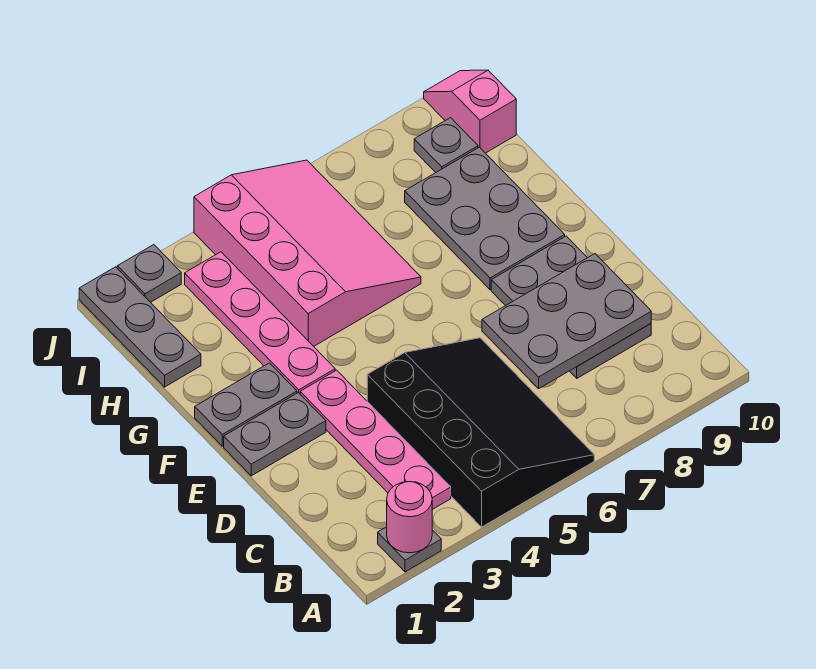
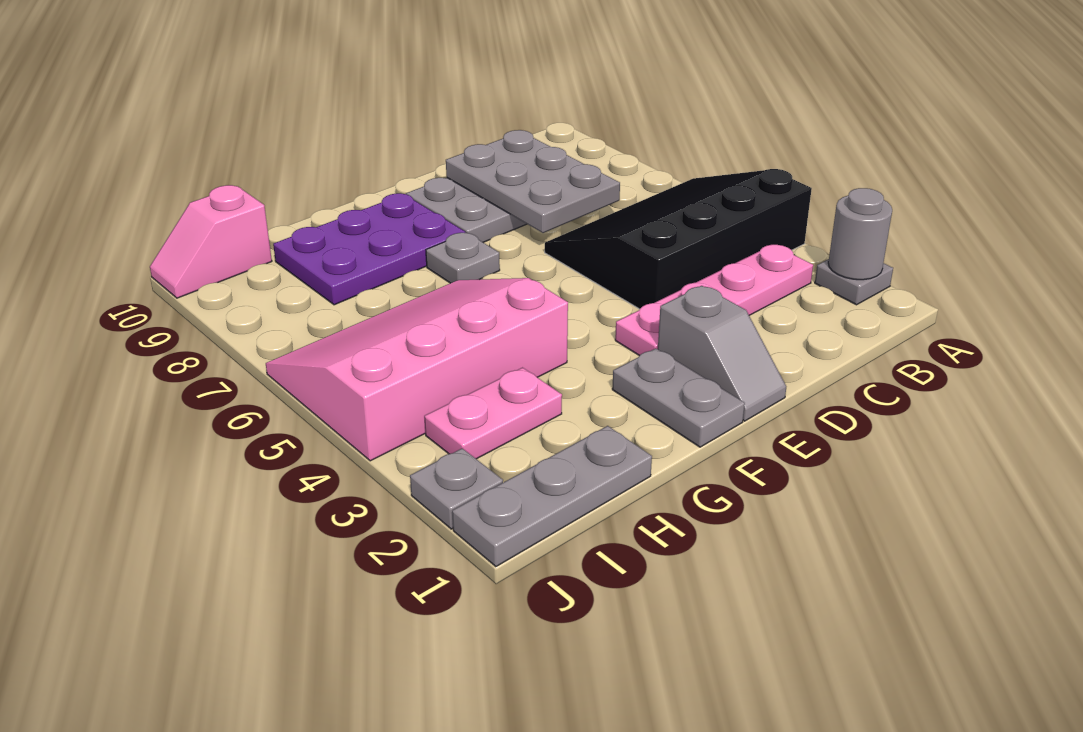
pink round brick A2 level 2 -> grey round brick A2 level 2
grey plate E1:E2 level 1 -> grey slope E1:E2 level 1 top 2
pink plate F3:I3 level 1 -> pink plate H3:I3 level 1
grey plate F8:H9 level 1 -> purple plate F8:H9 level 1
grey plate I9 level 1 -> grey plate F7 level 1

